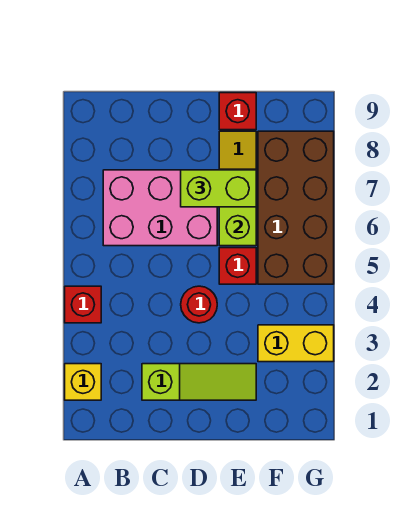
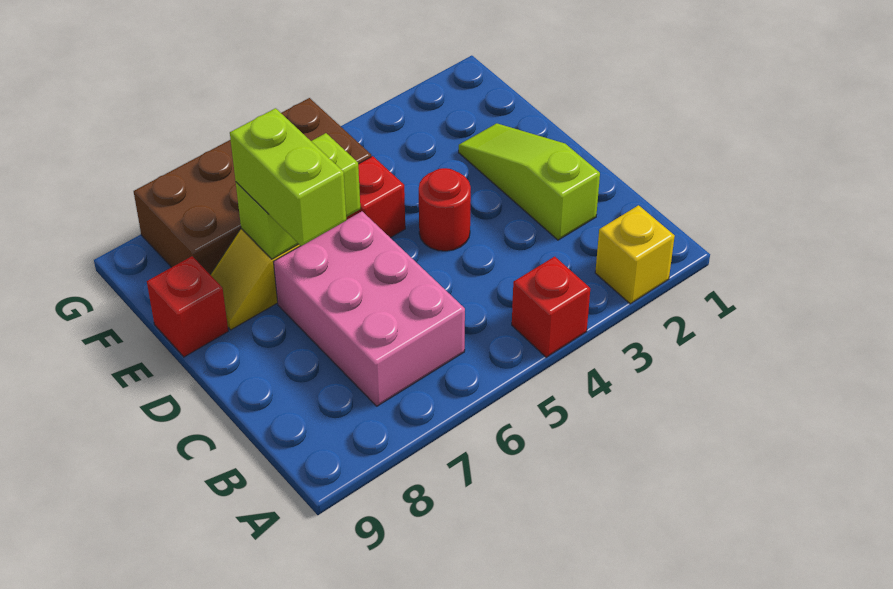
yellow brick F3:G3 level 1 -> none

